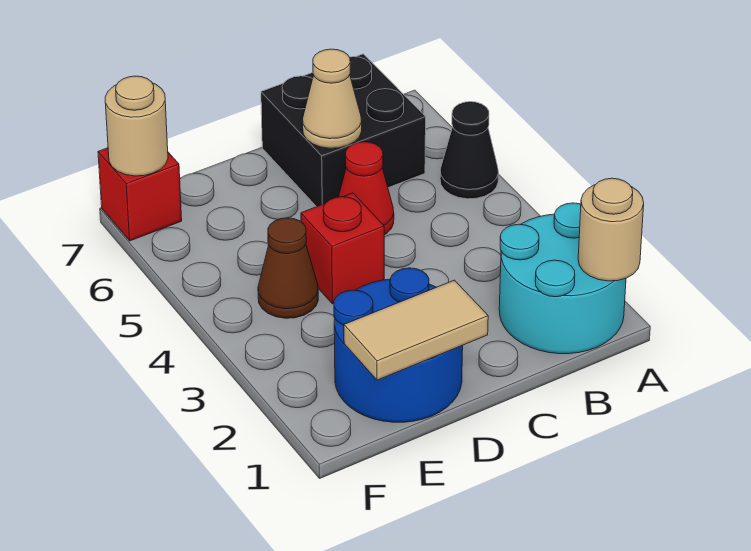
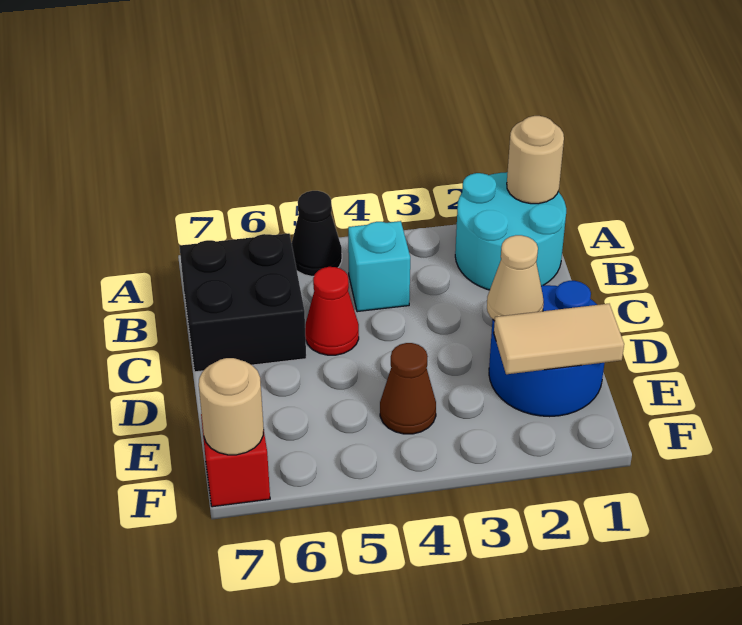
none -> cyan brick B4 level 1
tan cone C6 level 2 -> tan cone D2 level 2
tan tile D1:E1 level 2 -> tan tile E1:E2 level 2
red brick D4 level 1 -> none

